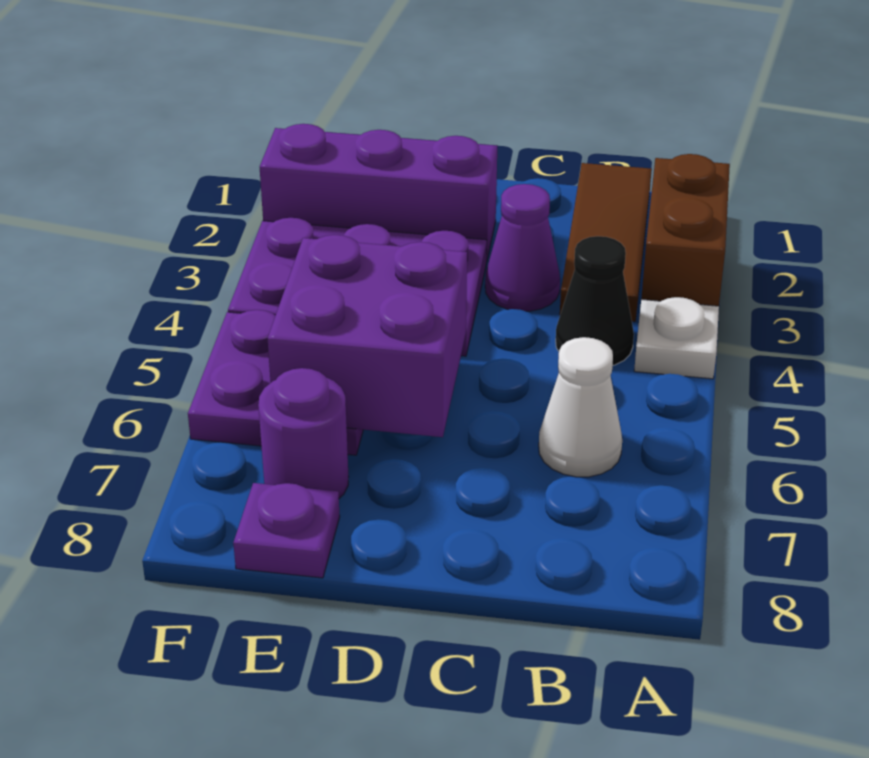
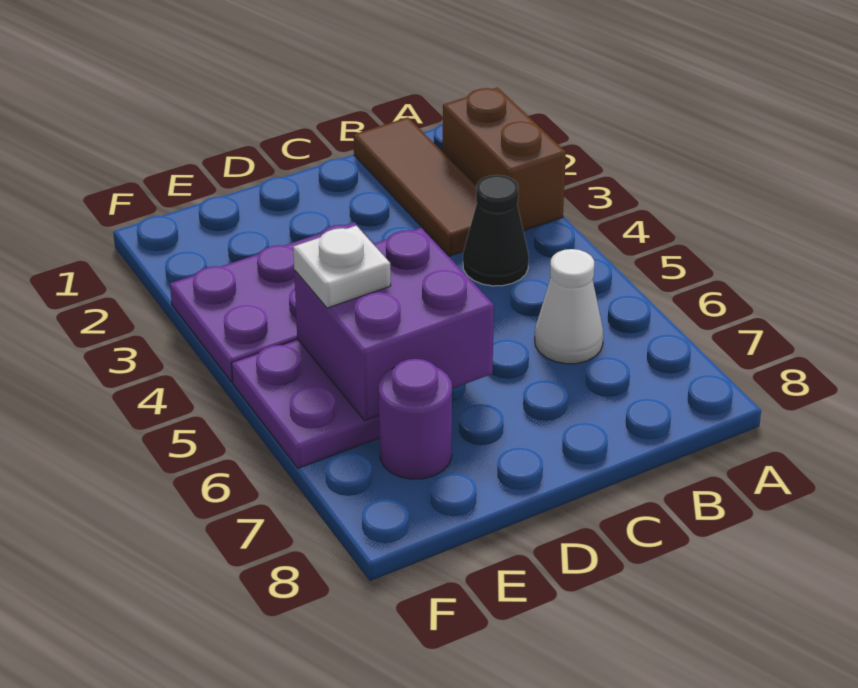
white plate A4 level 1 -> white plate E5 level 3
purple cone C3 level 1 -> none
purple brick D2:F2 level 1 -> none
purple plate E8 level 1 -> none

